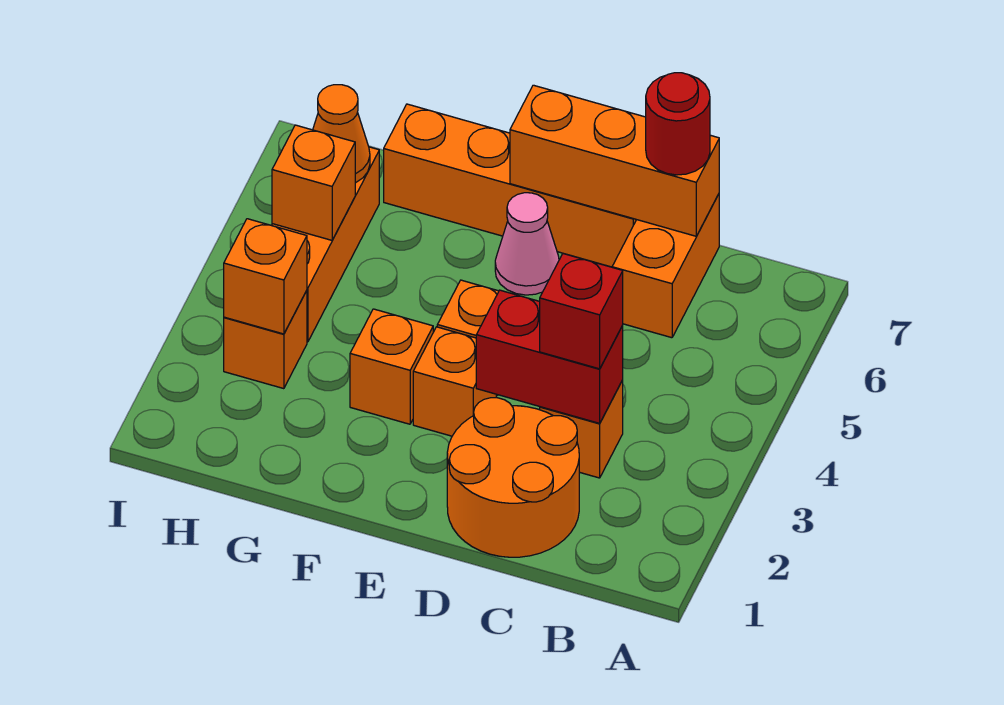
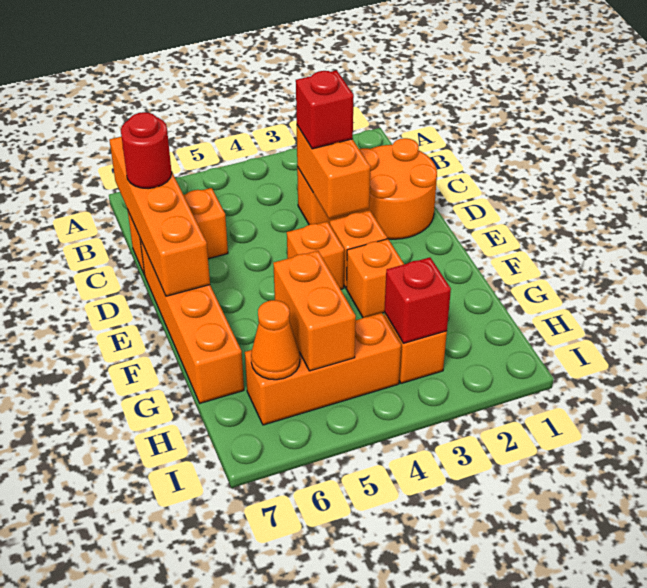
red brick C3:D3 level 2 -> orange brick C3:D3 level 2
orange brick C7:E7 level 2 -> orange brick B7:E7 level 2
pink cone E6 level 1 -> none
orange brick H3 level 2 -> red brick H3 level 2
orange brick H5 level 2 -> orange brick G5:H5 level 2

